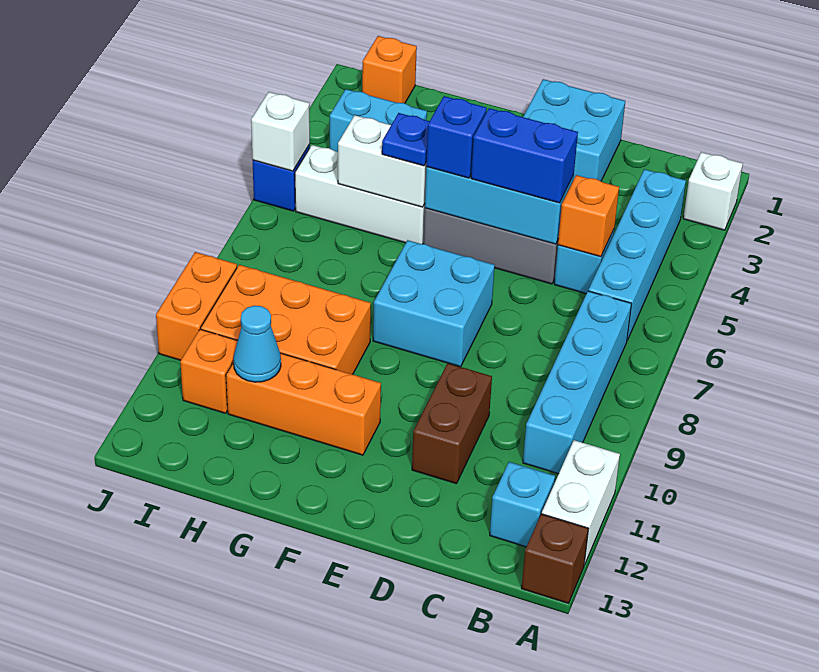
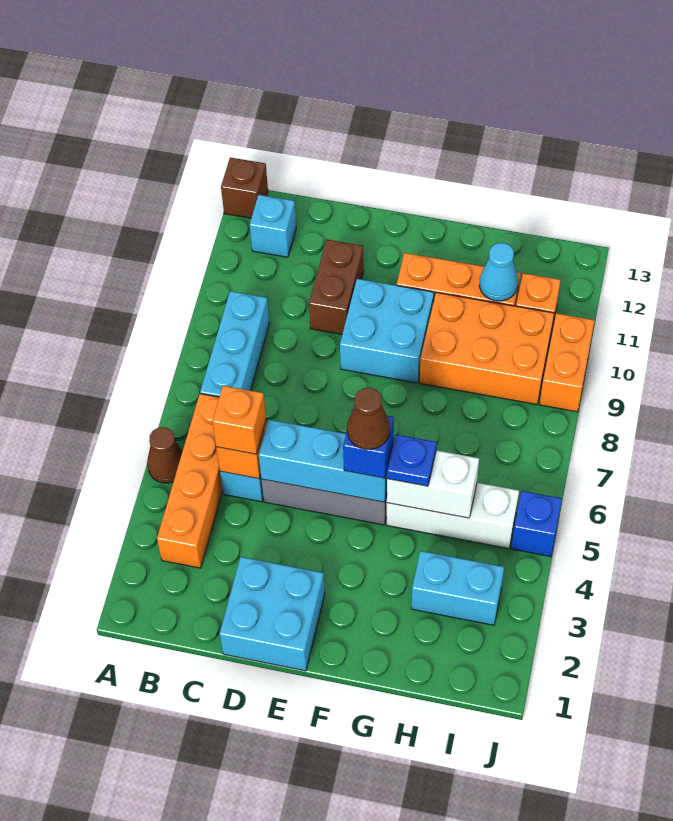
white brick A2 level 1 -> none
none -> brown cone A5 level 1
white brick A11:A12 level 1 -> none
cyan brick B3:B6 level 1 -> orange brick B3:B6 level 1
cyan brick B7:B10 level 1 -> cyan brick B7:B9 level 1
blue brick D5:E5 level 3 -> none
cyan brick E7:F8 level 1 -> cyan brick E9:F10 level 1
none -> brown cone F5 level 4
orange brick I1 level 1 -> orange brick C5 level 3
white brick J5 level 2 -> none

